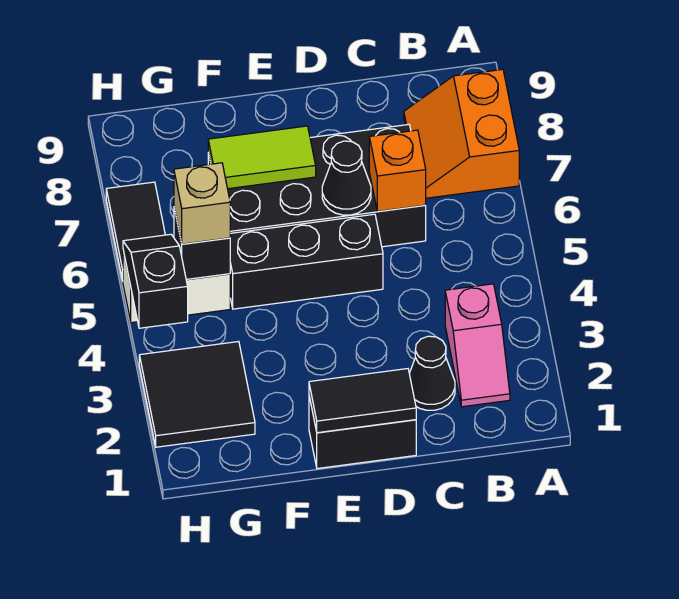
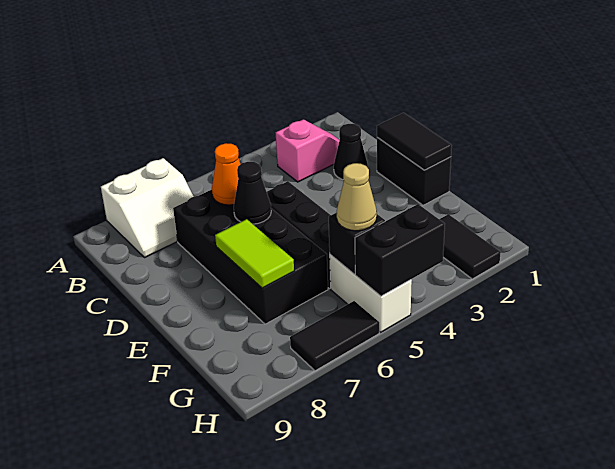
orange slope A7:B8 level 1 top A -> white slope A7:B8 level 1 top A
orange brick C6 level 2 -> orange cone C6 level 2
black tile G2:H3 level 1 -> black tile G2:H2 level 1
tan brick G5 level 3 -> tan cone G5 level 3
black slope H4:H5 level 2 top 4 -> black brick H4:H5 level 2

